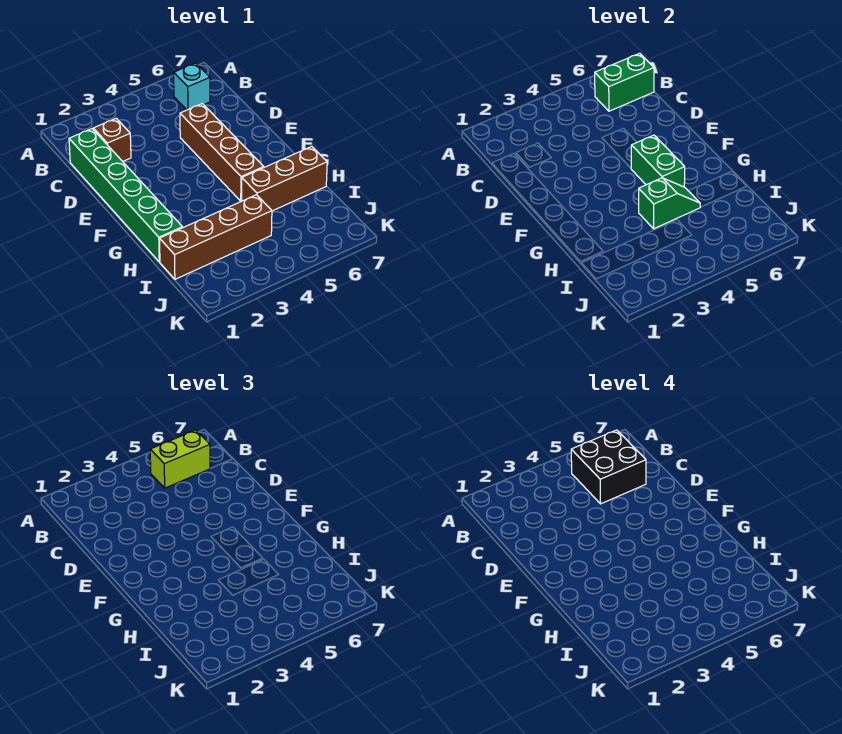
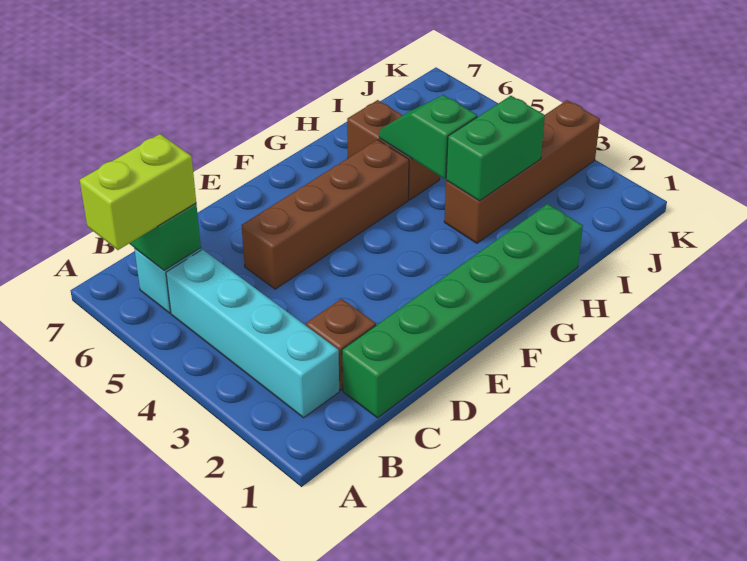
none -> cyan brick B2:B5 level 1
lime brick B5:B6 level 3 -> lime brick A6:B6 level 3
black brick B5:C6 level 4 -> none
green brick F5:G5 level 2 -> green brick H3:I3 level 2
brown brick H5:H7 level 1 -> brown brick H5:H6 level 1
brown brick I1:I4 level 1 -> brown brick H3:K3 level 1

